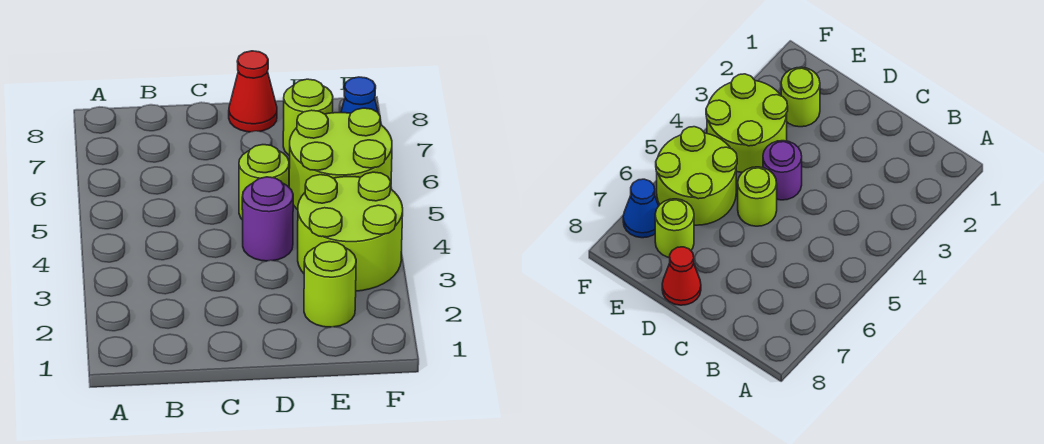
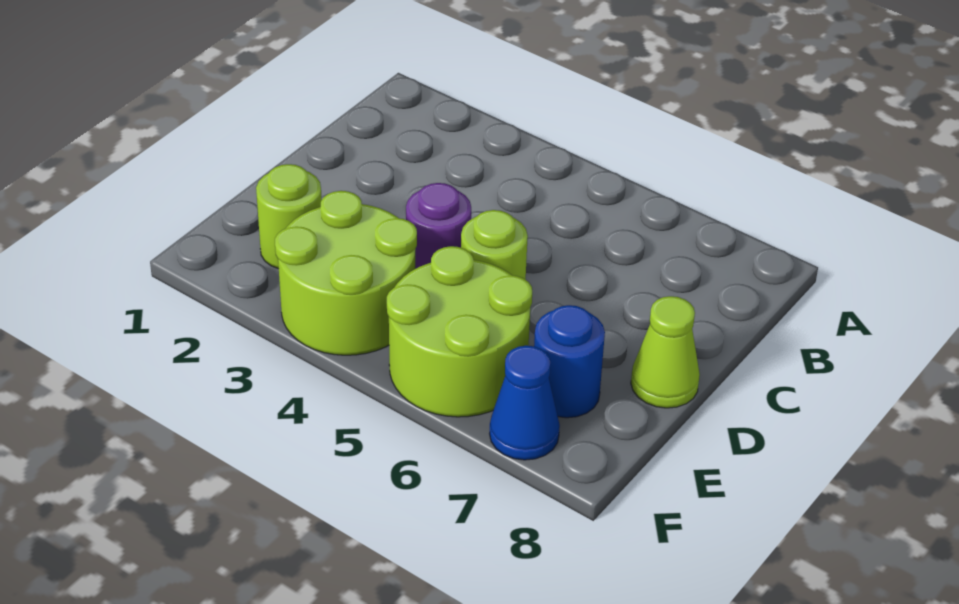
red cone D8 level 1 -> lime cone D8 level 1
lime round brick E7 level 1 -> blue round brick E7 level 1

